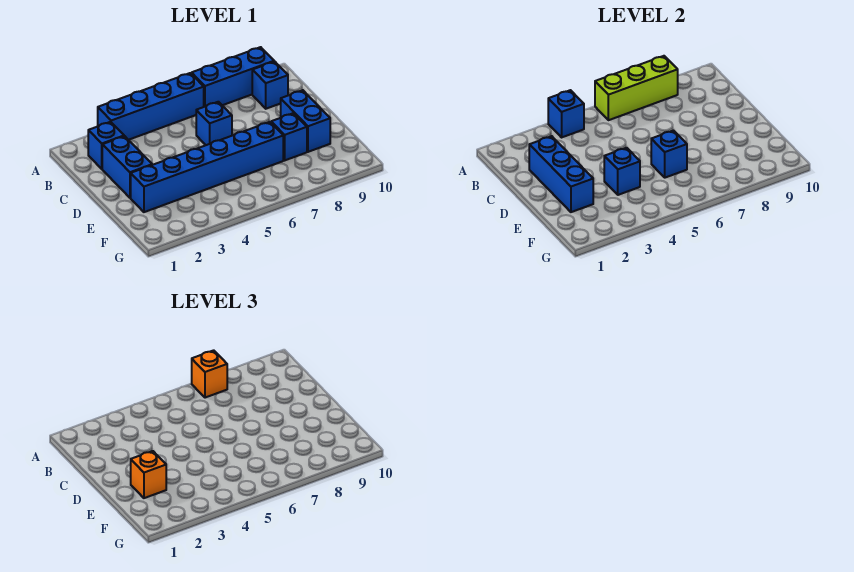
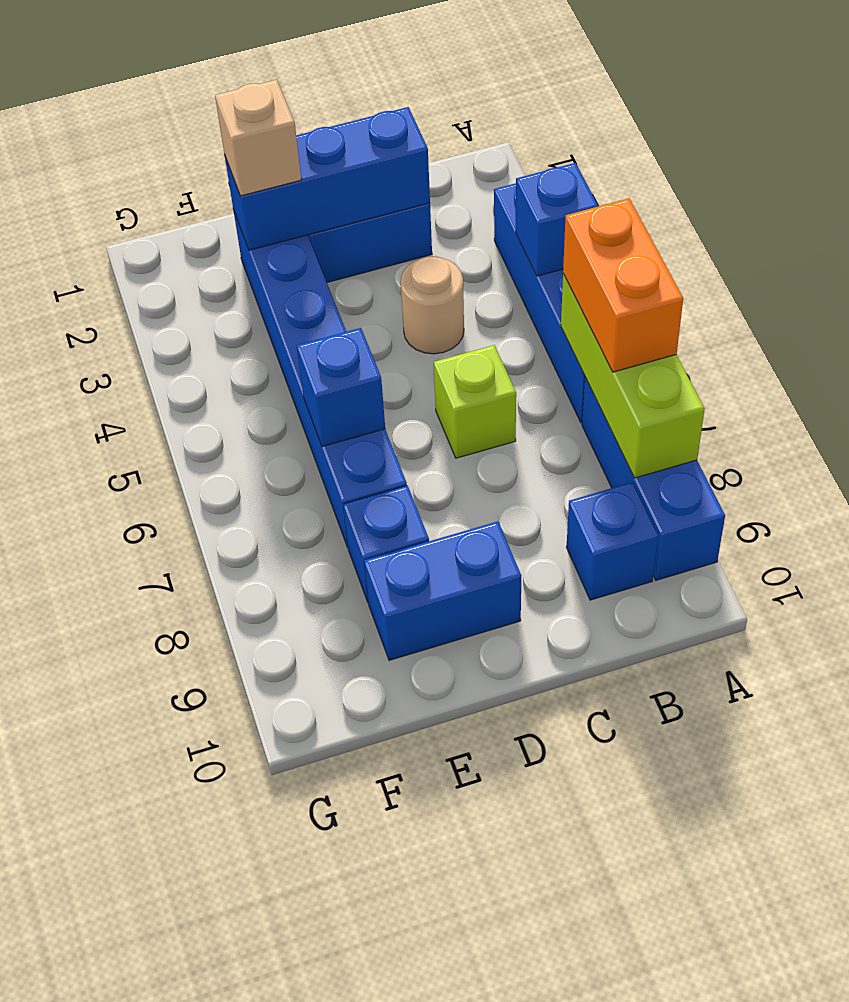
orange brick A7 level 3 -> orange brick A6:A7 level 3
blue brick B2 level 1 -> none
none -> tan round brick C4 level 1
blue brick C6 level 1 -> lime brick C6 level 1
orange brick E2 level 3 -> tan brick E2 level 3
blue brick E4 level 2 -> none

